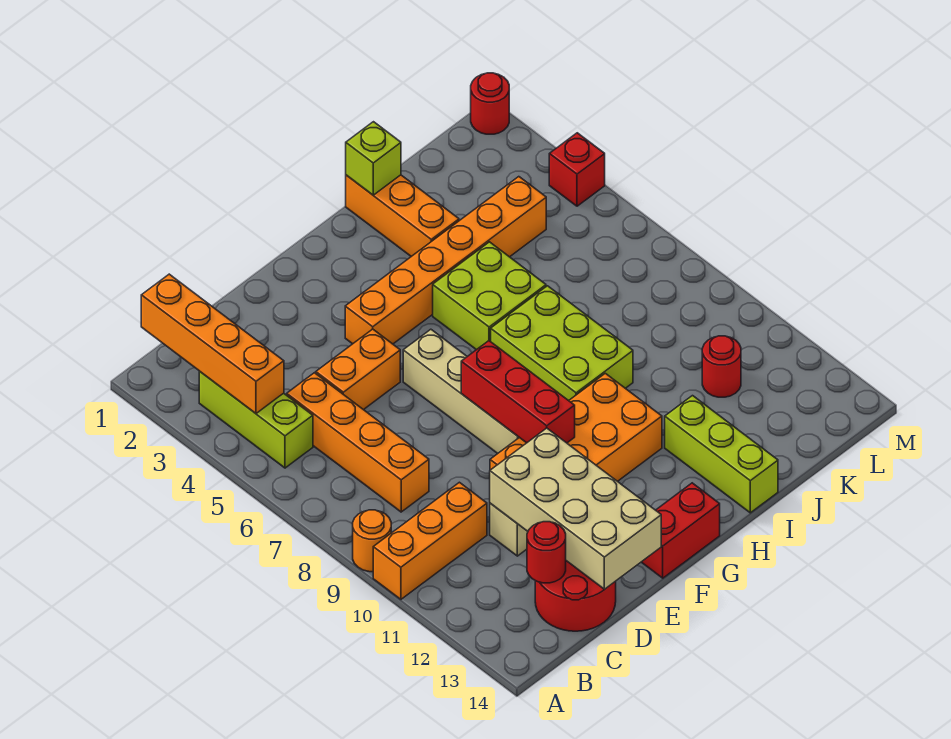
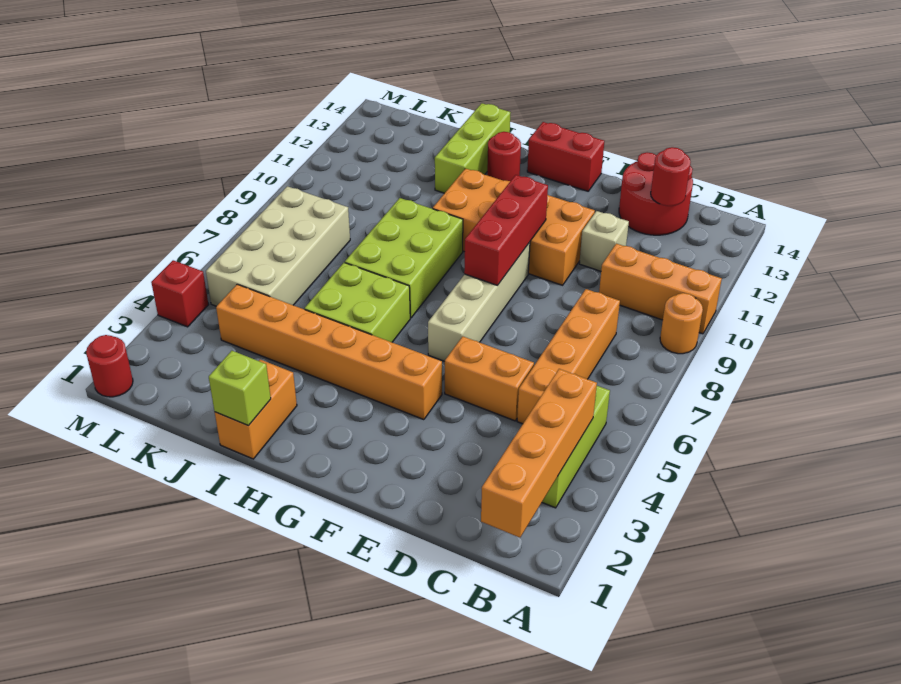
tan brick D11:E14 level 2 -> tan brick K5:L8 level 1
orange brick I1:I3 level 1 -> orange brick I1:I2 level 1
red round brick K11 level 1 -> red round brick H13 level 1

